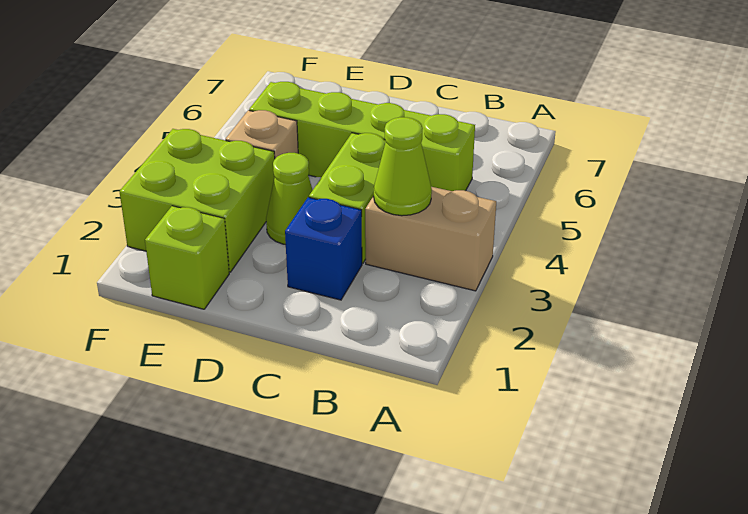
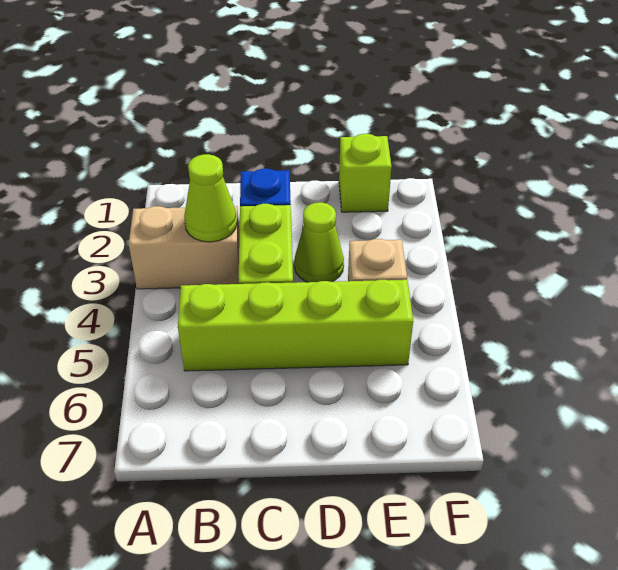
lime brick E2:F3 level 1 -> none

